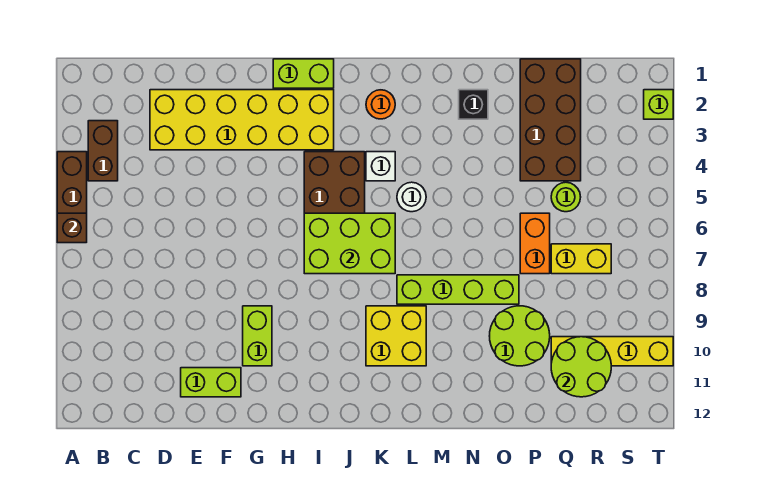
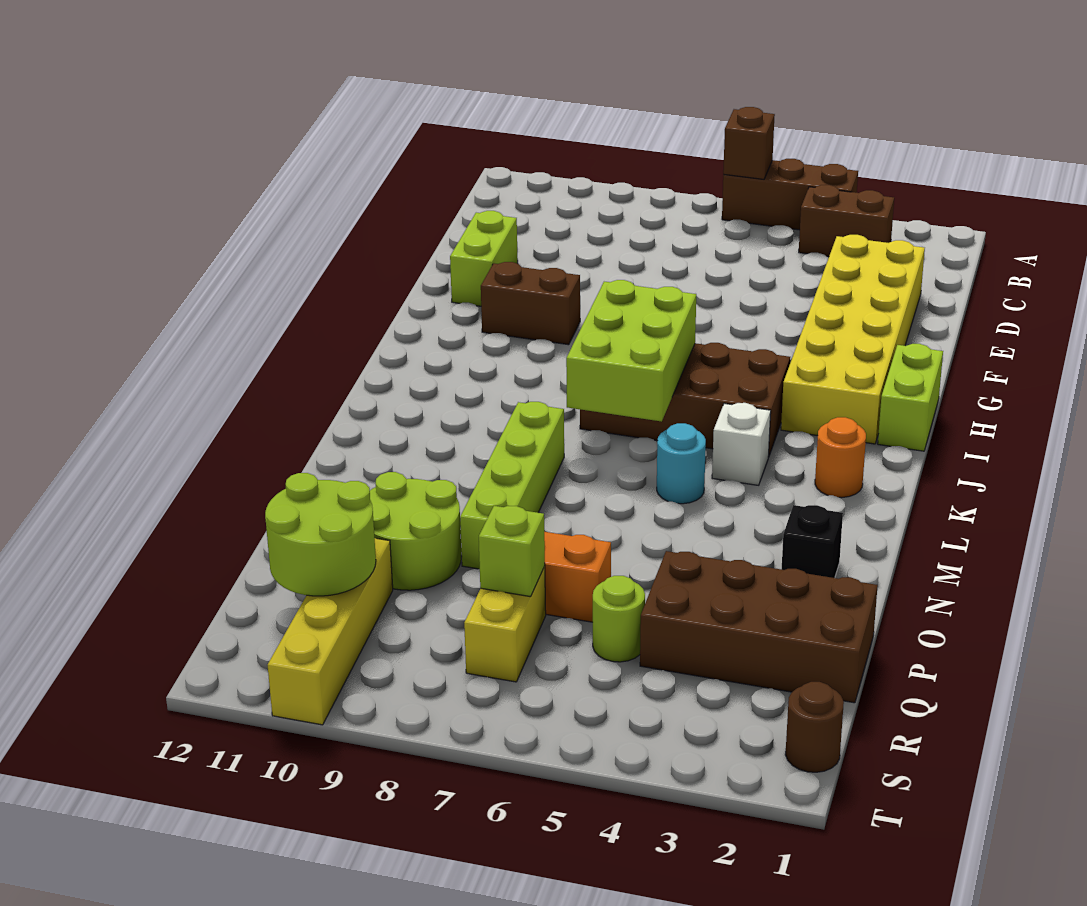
lime brick G9:G10 level 1 -> brown brick G9:G10 level 1
yellow brick K9:L10 level 1 -> none
white round brick L5 level 1 -> cyan round brick L5 level 1
none -> brown round brick S1 level 1
lime brick T2 level 1 -> lime brick Q7 level 2

